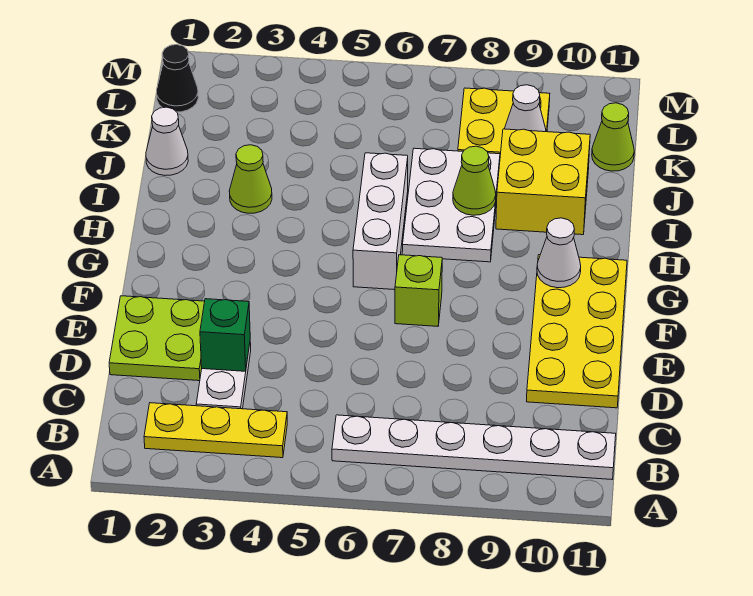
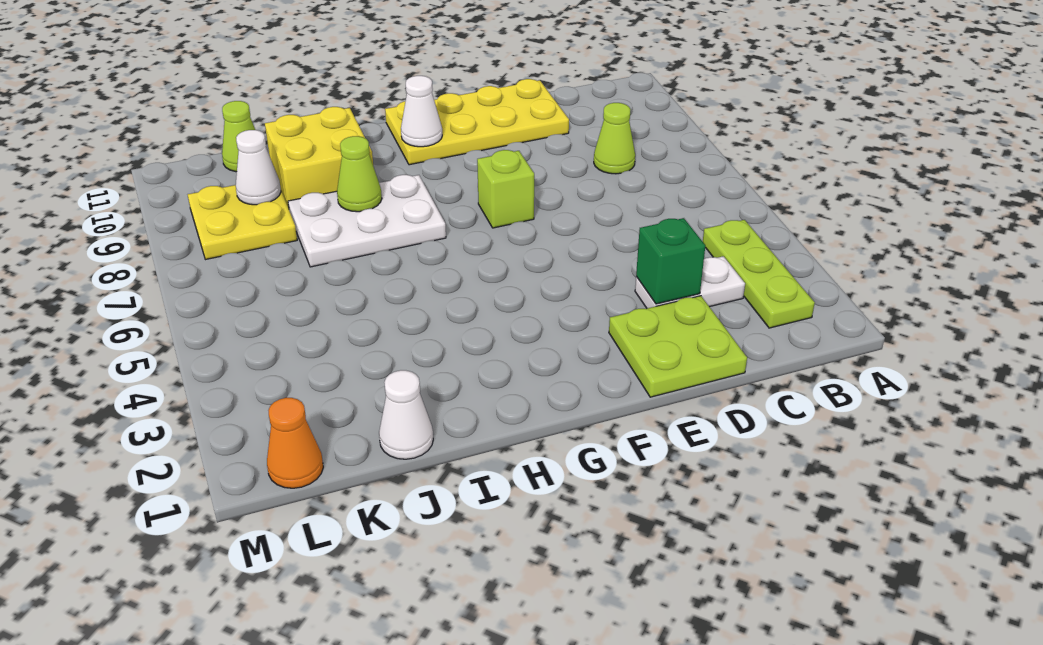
yellow plate B2:B4 level 1 -> lime plate B2:B4 level 1
white plate B6:B11 level 1 -> none
white brick G6:I6 level 1 -> none
lime cone I3 level 1 -> lime cone C8 level 1
black cone L1 level 1 -> orange cone L1 level 1

